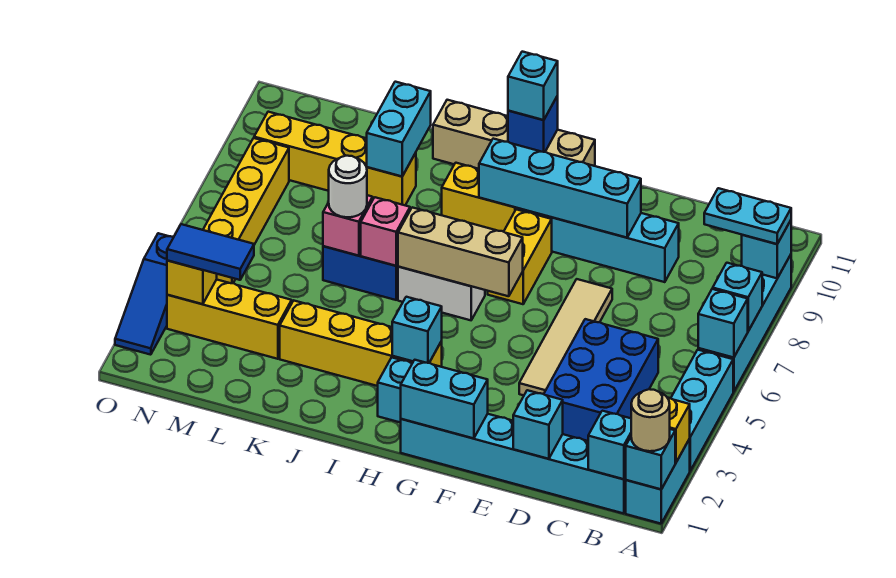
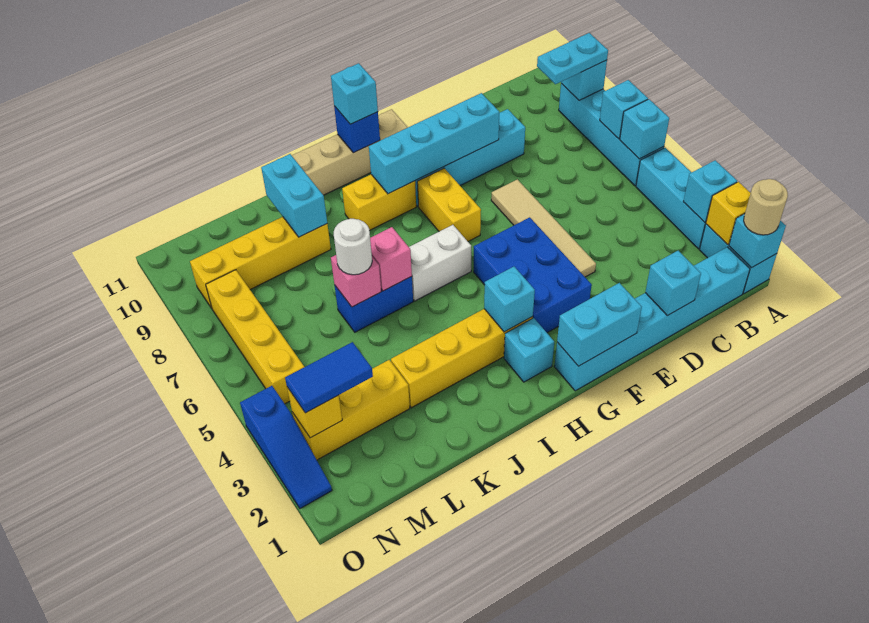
cyan brick B1 level 2 -> cyan brick A3 level 2
blue brick C3:D5 level 1 -> blue brick F3:G5 level 1
tan brick G6:I6 level 2 -> none

